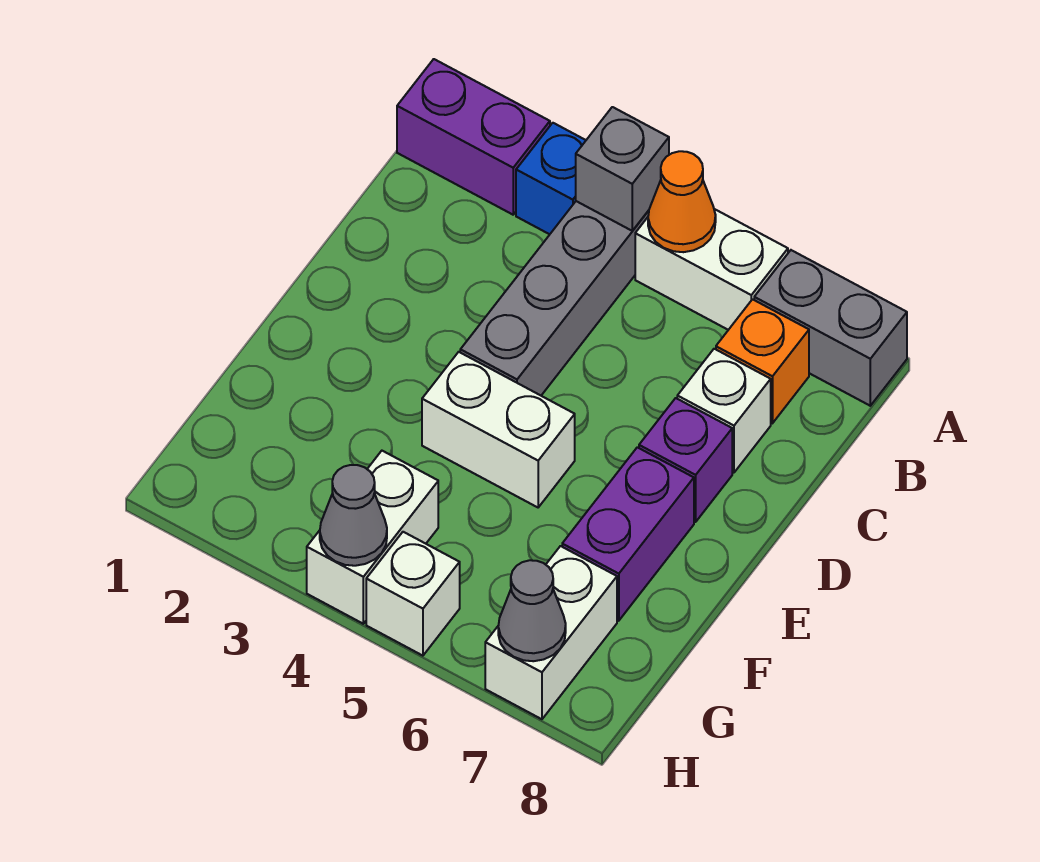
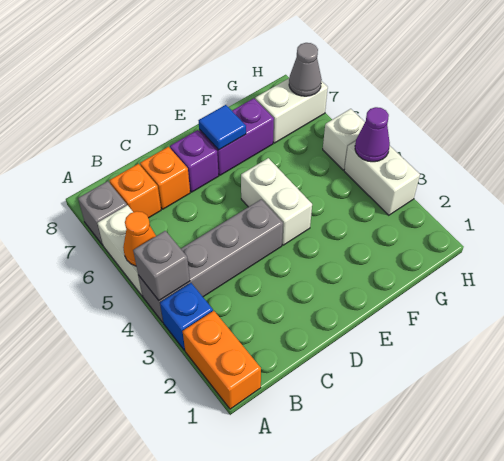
purple brick A1:A2 level 1 -> orange brick A1:A2 level 1
grey brick A7:A8 level 1 -> grey brick A7 level 1
white brick C7 level 1 -> orange brick C7 level 1
none -> blue tile E7 level 2
white brick G4:H4 level 1 -> white brick H3:H4 level 1
grey cone H4 level 2 -> purple cone H4 level 2

